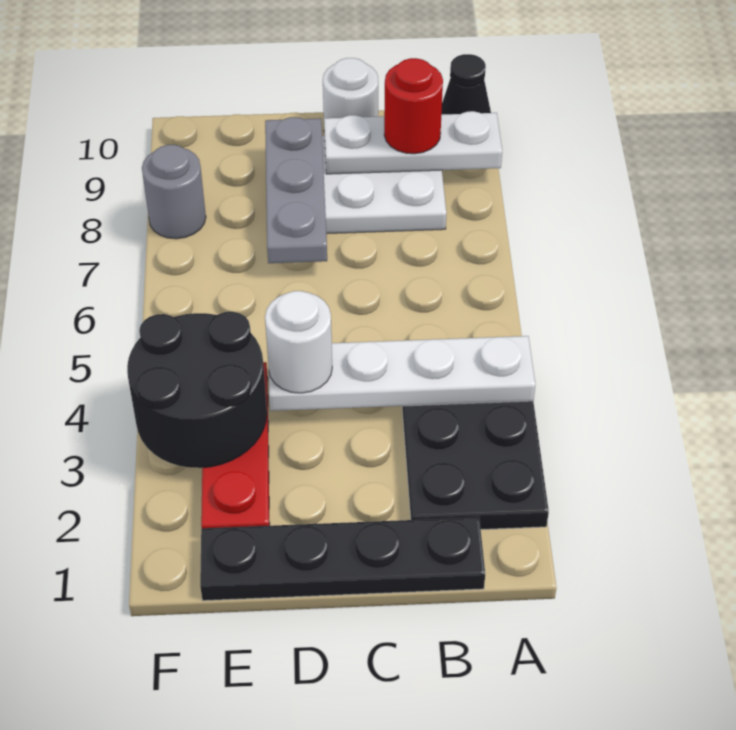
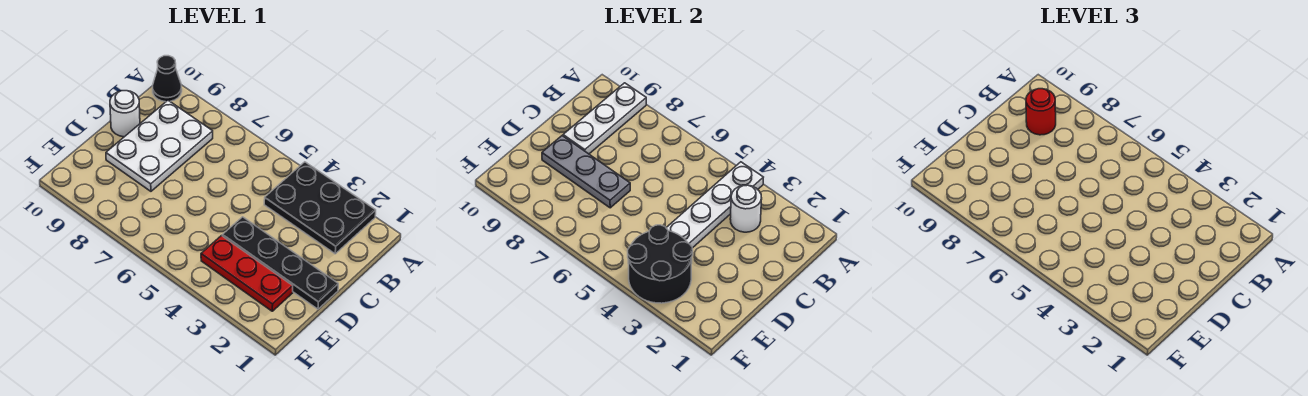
black plate B1:E1 level 1 -> black plate D1:D4 level 1
white round brick D4 level 3 -> white round brick B3 level 2
grey round brick F8 level 1 -> none

